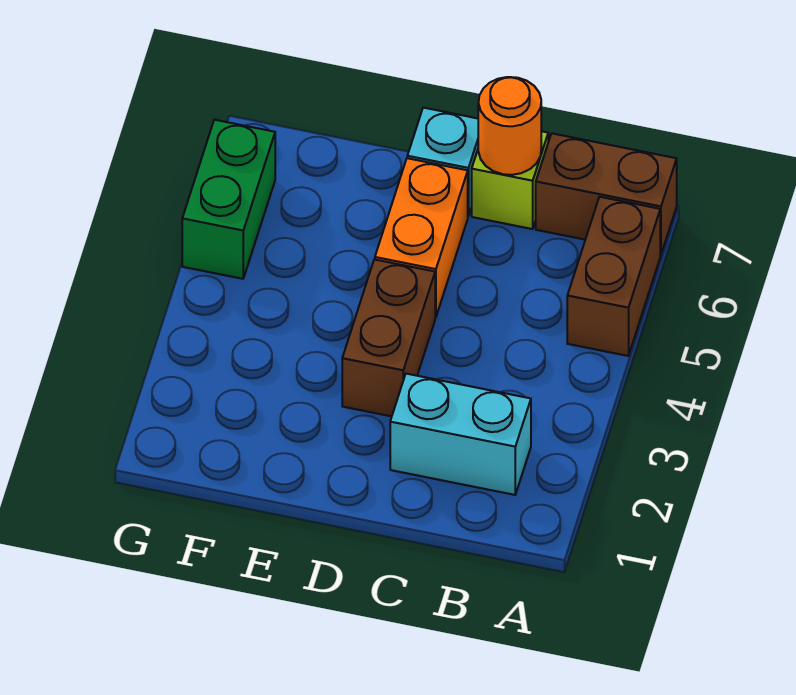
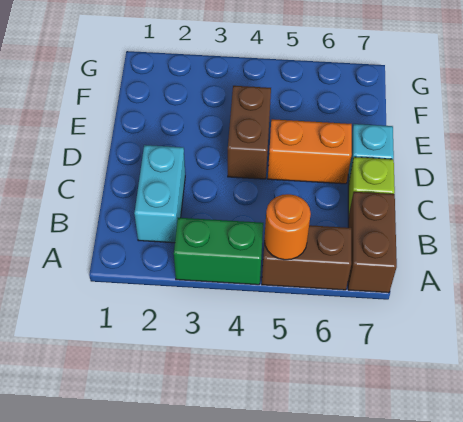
orange round brick C7 level 2 -> orange round brick A5 level 2
brown brick D3:D4 level 1 -> brown brick D4:E4 level 1
green brick G5:G6 level 1 -> green brick A3:A4 level 1

